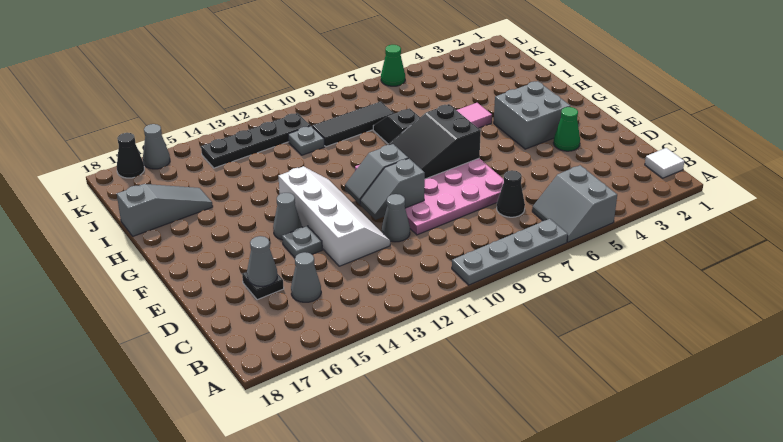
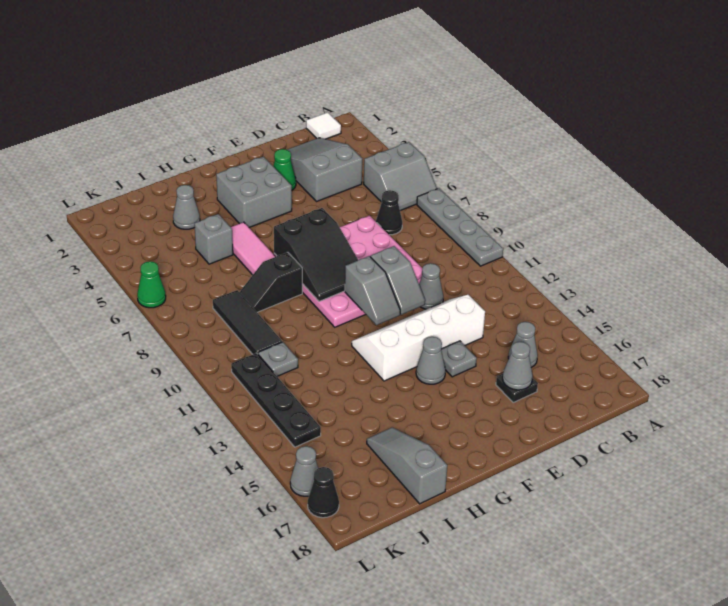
none -> grey slope C2:D4 level 1 top 4
none -> grey cone I3 level 1
none -> grey brick I5 level 1

